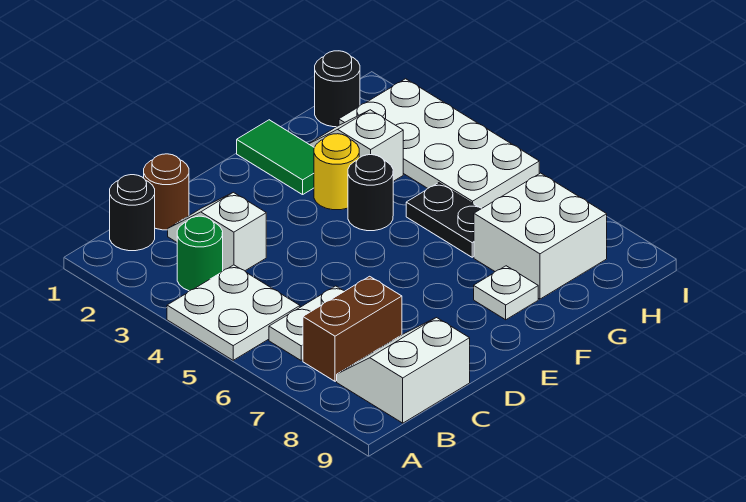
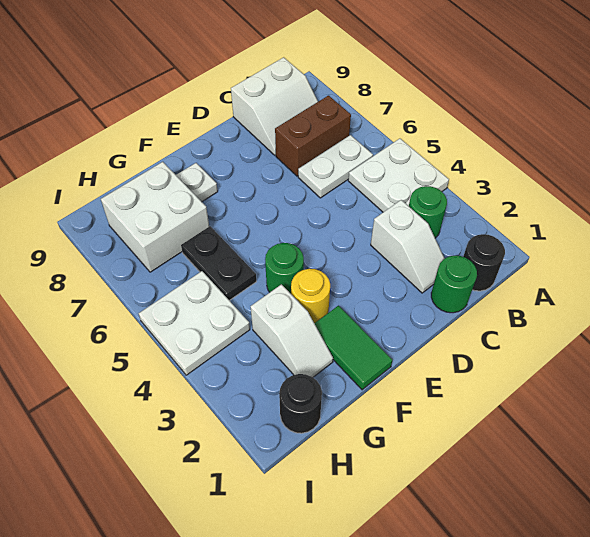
brown round brick C1 level 1 -> green round brick C1 level 1
black round brick F4 level 1 -> green round brick F4 level 1
white plate H2:I5 level 1 -> white plate H4:I5 level 1

